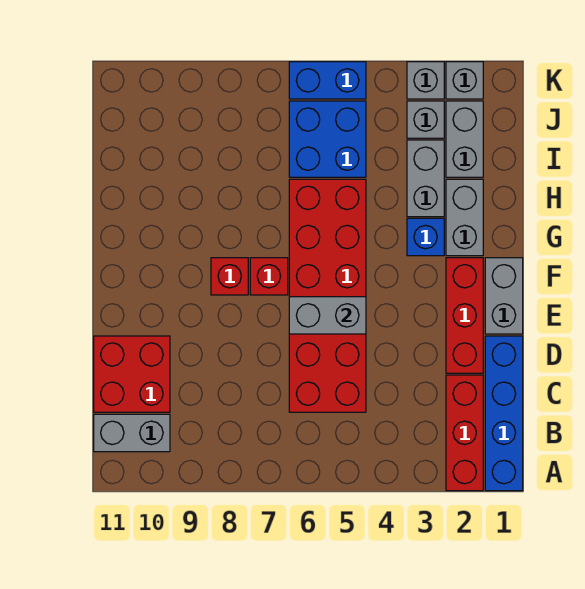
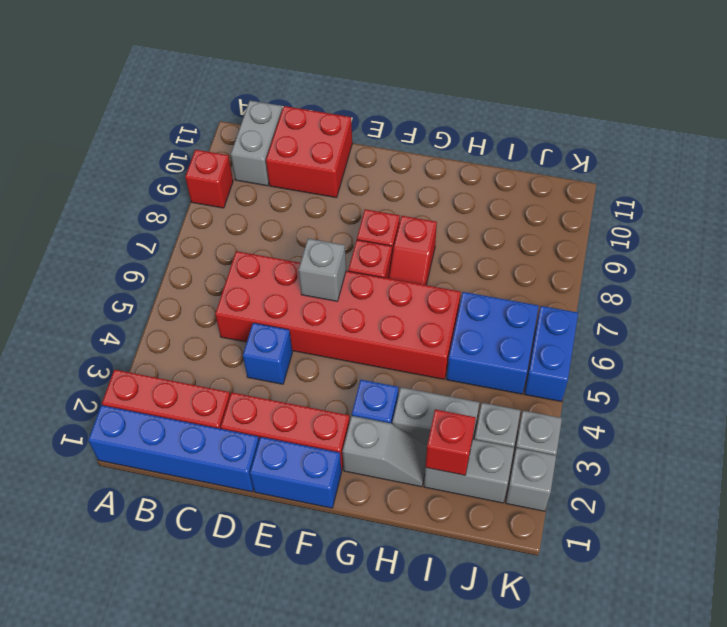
none -> red brick A9 level 1
none -> blue brick D4 level 1
grey brick E1:F1 level 1 -> blue brick E1:F1 level 1
grey brick E5:E6 level 2 -> grey brick E6 level 2
grey brick G2:H2 level 1 -> grey slope G2:H2 level 1 top G
none -> red slope G7:G8 level 1 top 8
none -> red brick I2 level 2

